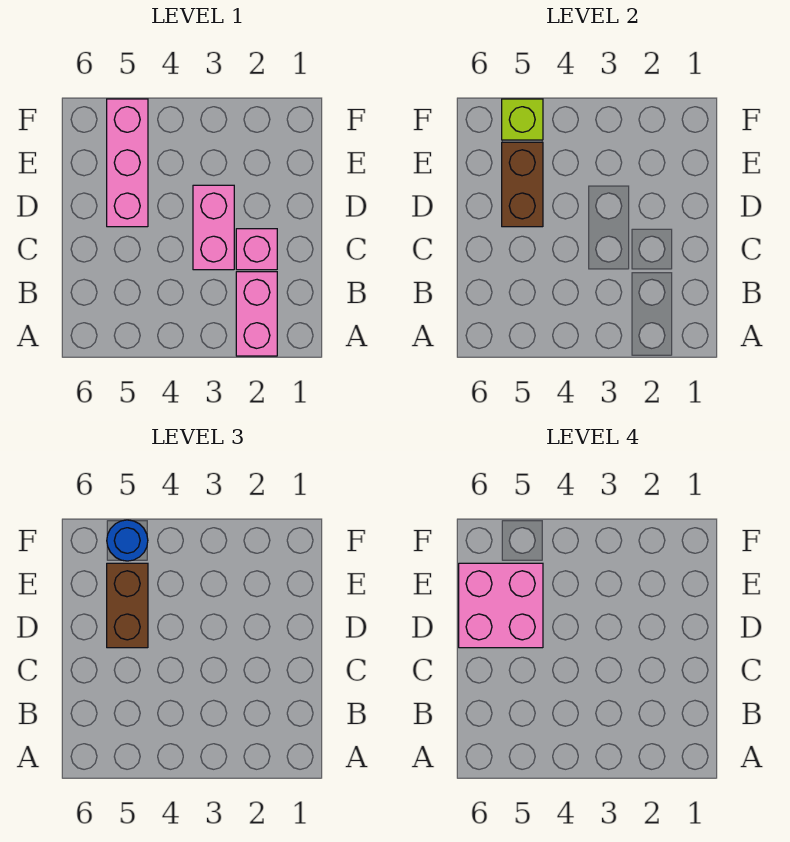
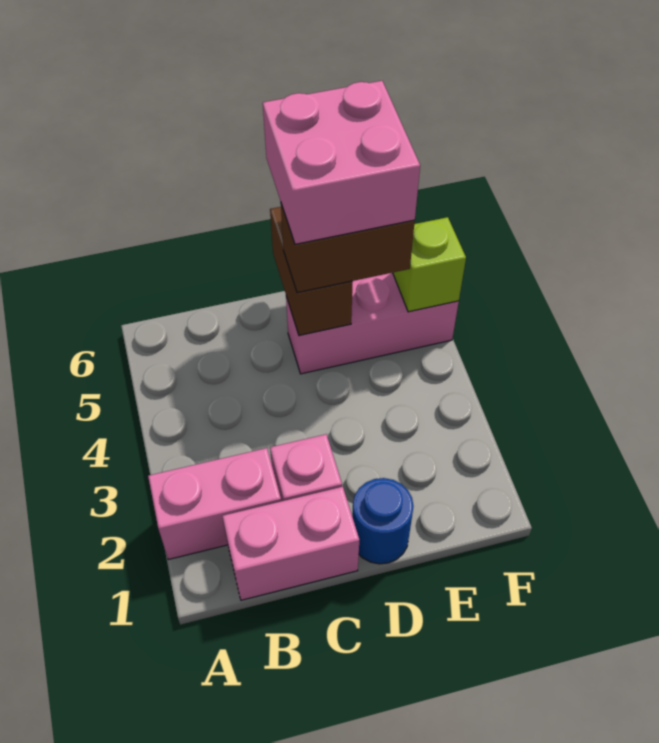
pink brick C3:D3 level 1 -> pink brick B1:C1 level 1
brown brick D5:E5 level 2 -> brown brick D5:D6 level 2
blue round brick F5 level 3 -> blue round brick D1 level 1

